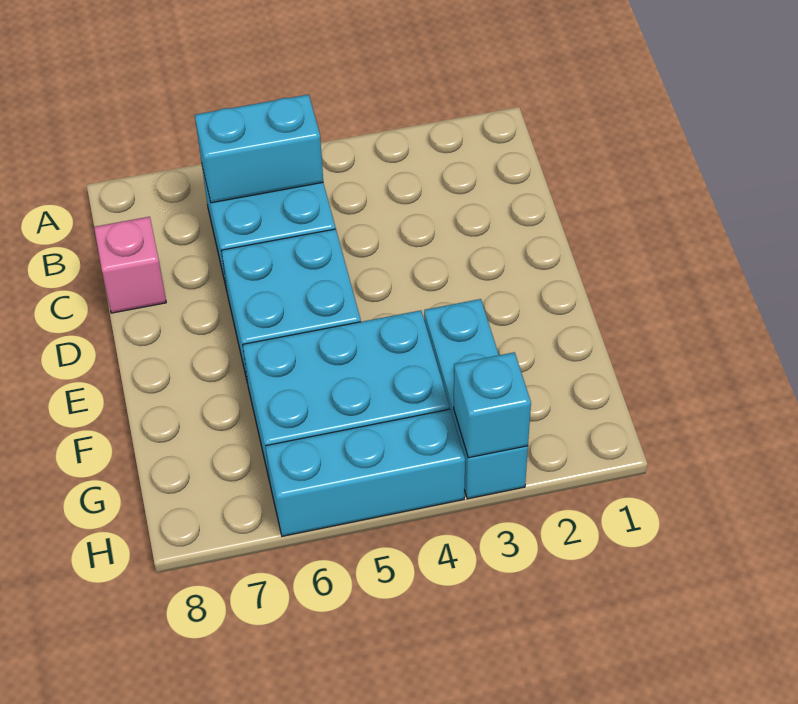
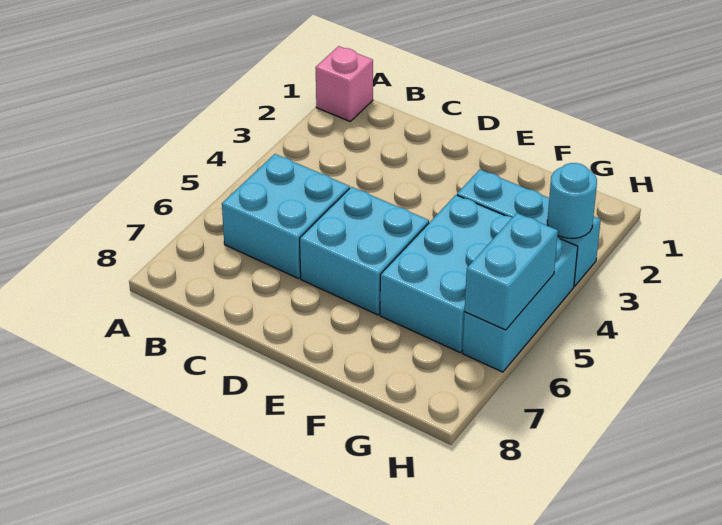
cyan brick B5:B6 level 2 -> cyan brick H5:H6 level 2
pink brick C8 level 1 -> pink brick A1 level 1
cyan brick H3 level 2 -> cyan round brick H3 level 2

